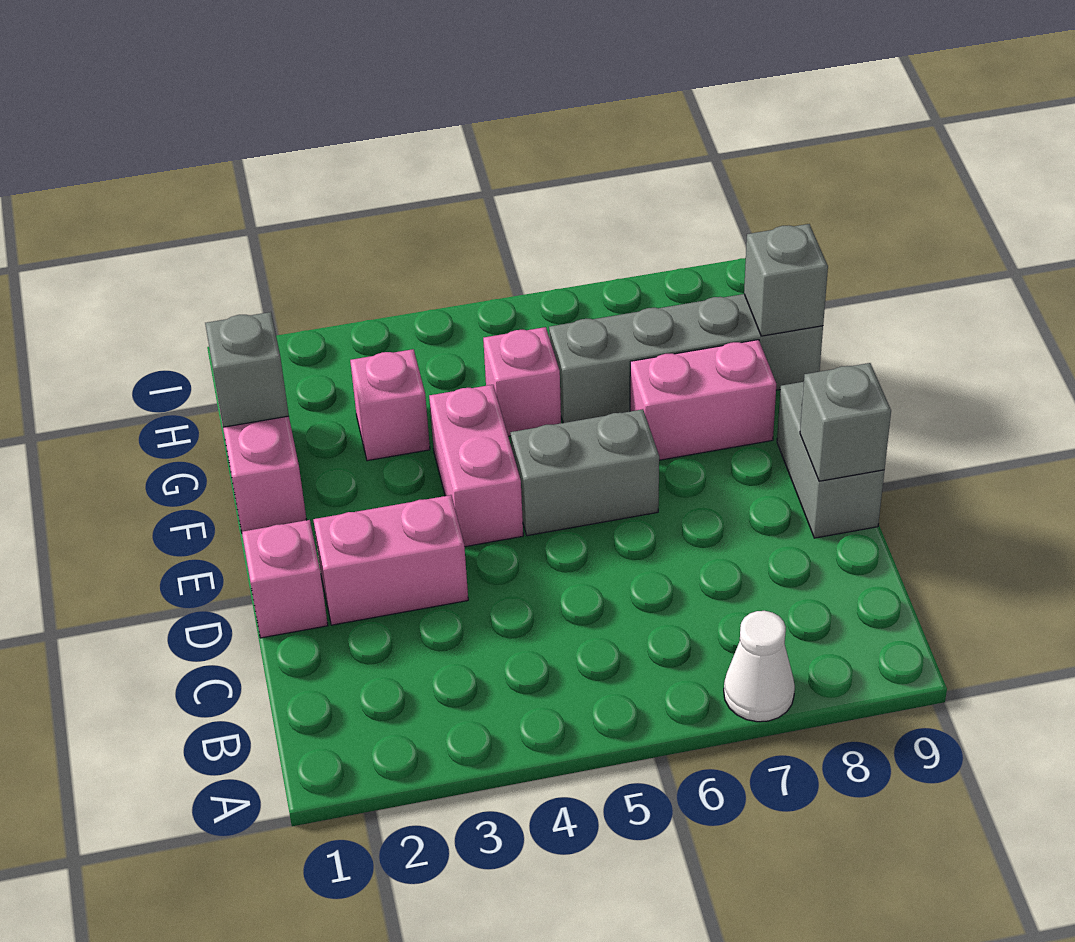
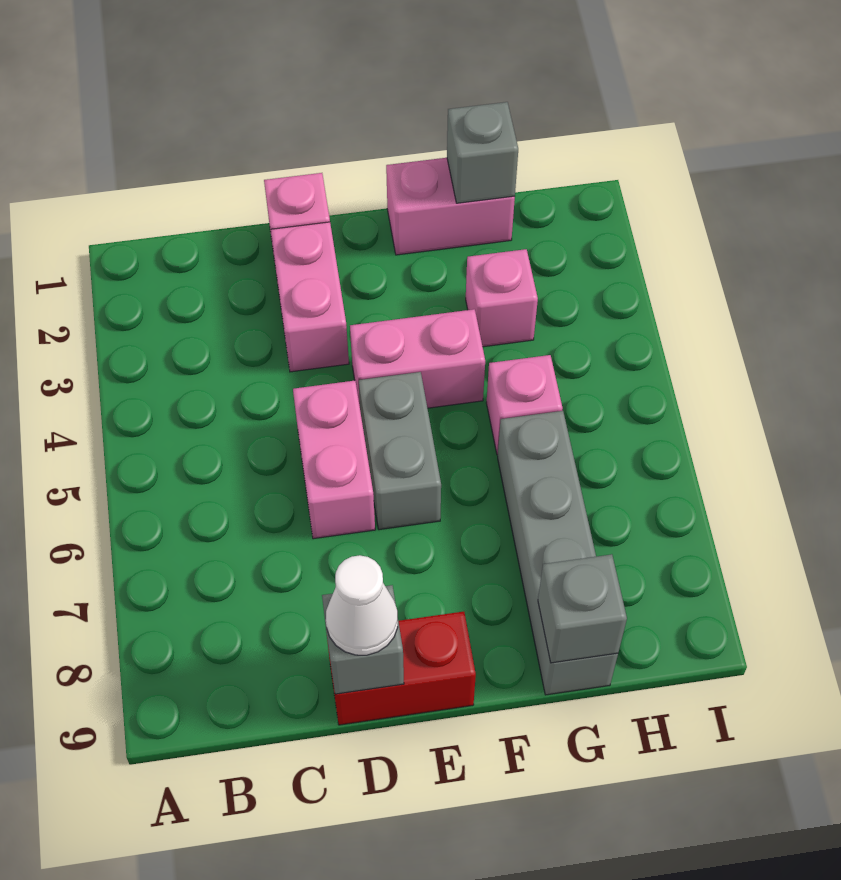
white cone A7 level 1 -> white cone D9 level 3
grey brick D9:E9 level 1 -> red brick D9:E9 level 1
pink brick F7:F8 level 1 -> pink brick D5:D6 level 1

